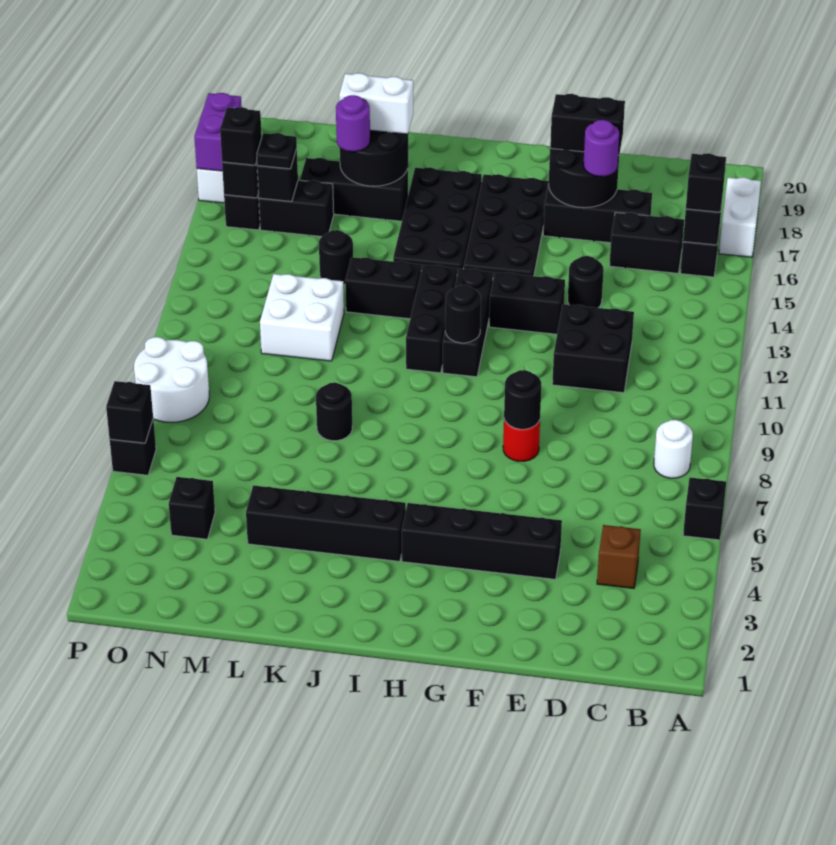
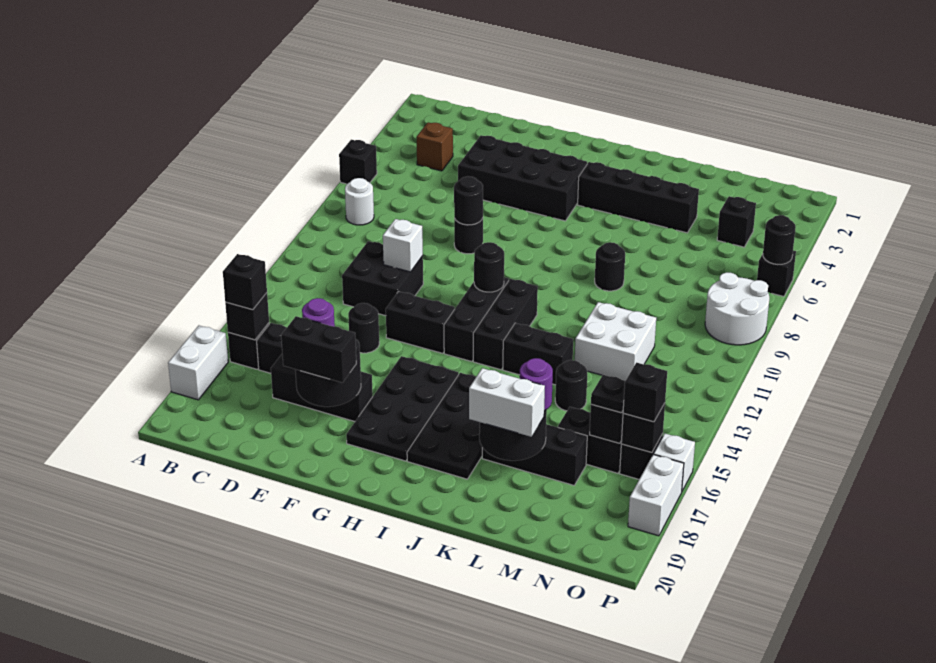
black brick E4:H4 level 1 -> black brick E4:H5 level 1
none -> white brick E11 level 2
red round brick F8 level 1 -> black round brick F8 level 1
black brick P6 level 2 -> black round brick P6 level 2
none -> white brick P16 level 1
purple brick P17:P18 level 2 -> none

